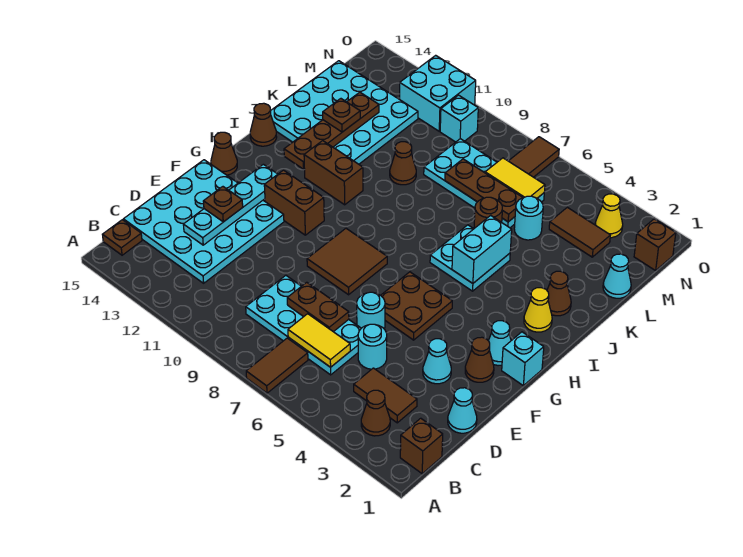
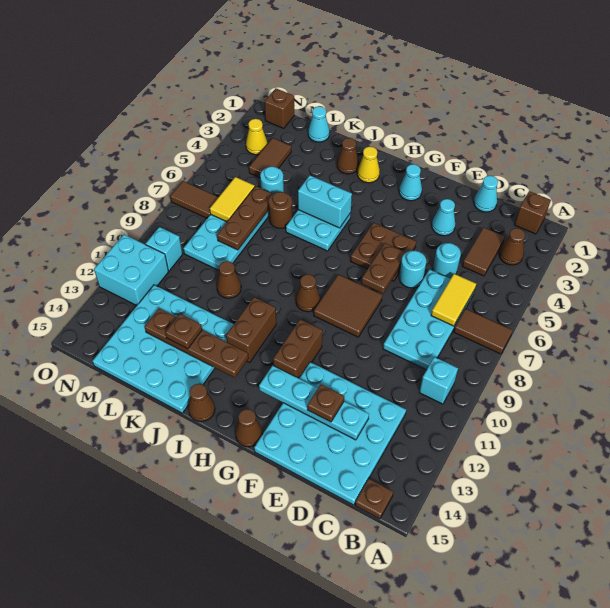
brown plate D7:D8 level 2 -> brown plate F6:F7 level 2
brown cone F2 level 1 -> brown cone H9 level 1
cyan brick G1 level 1 -> cyan brick B10 level 1

